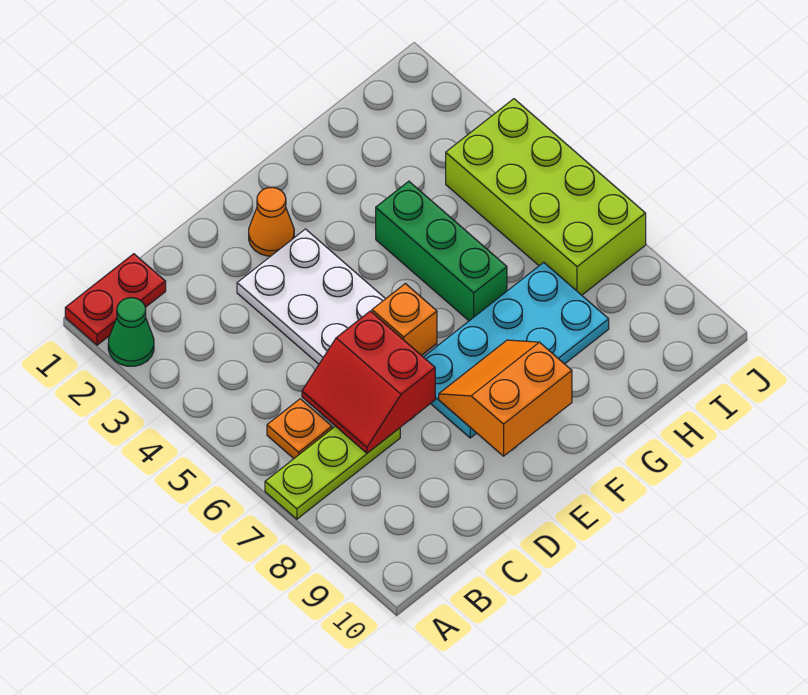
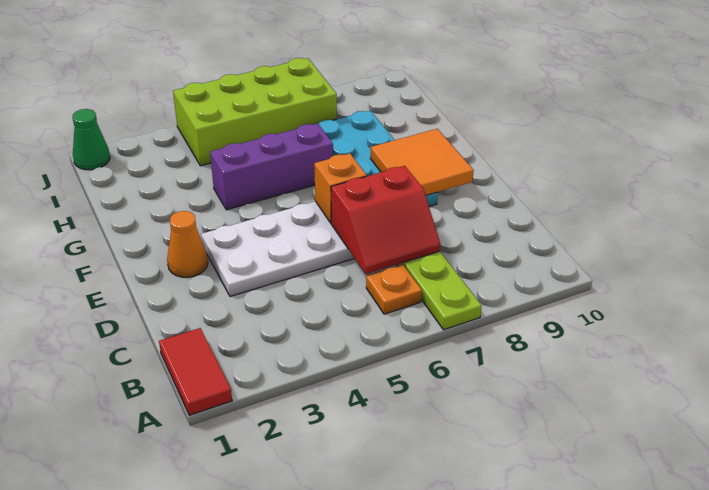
red plate A1:B1 level 1 -> red tile A1:B1 level 1
green cone A2 level 1 -> green cone J1 level 1
orange slope E8:F9 level 2 top 9 -> orange tile E8:F9 level 2
green brick G4:G6 level 1 -> purple brick G4:G6 level 1

